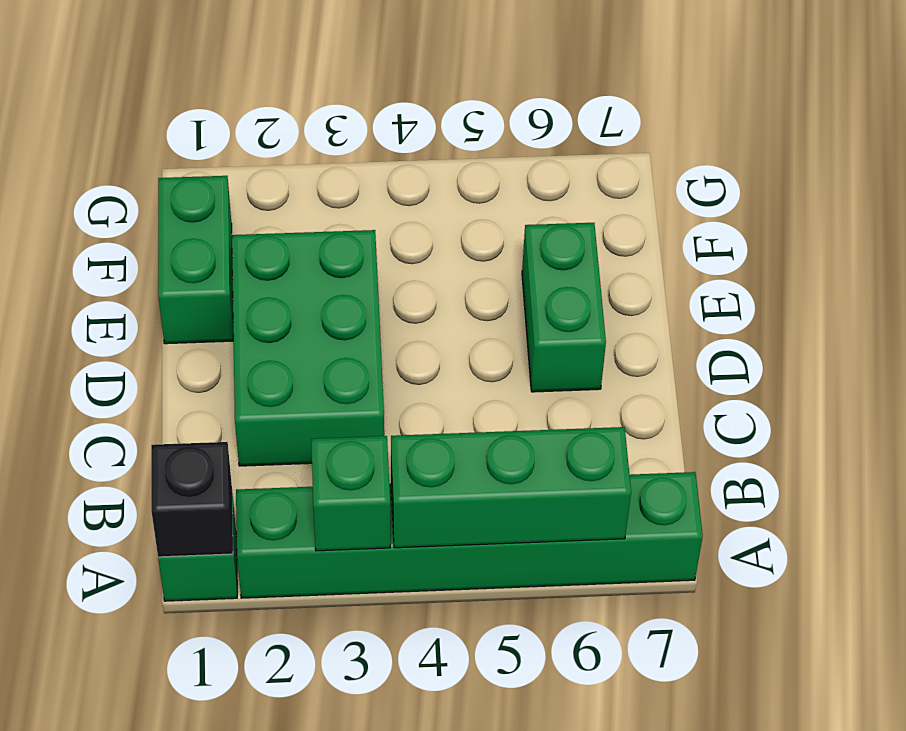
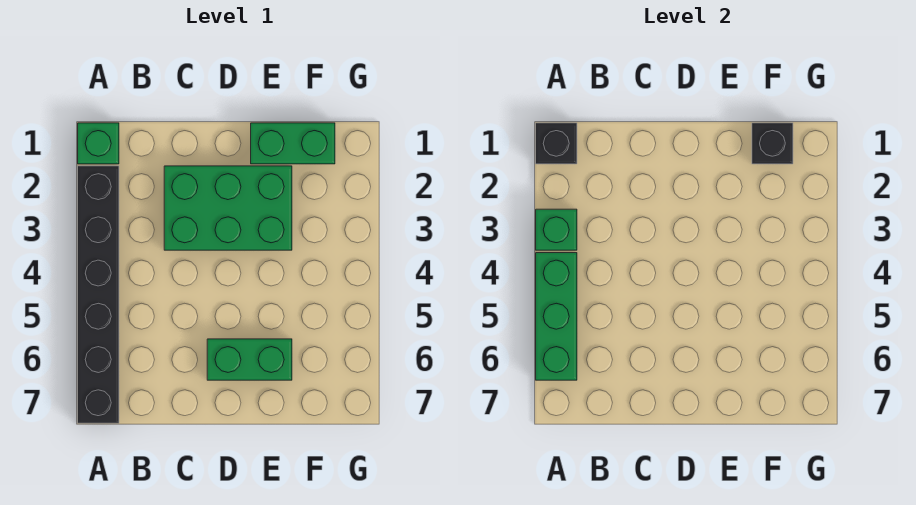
green brick A2:A7 level 1 -> black brick A2:A7 level 1
none -> black brick F1 level 2

